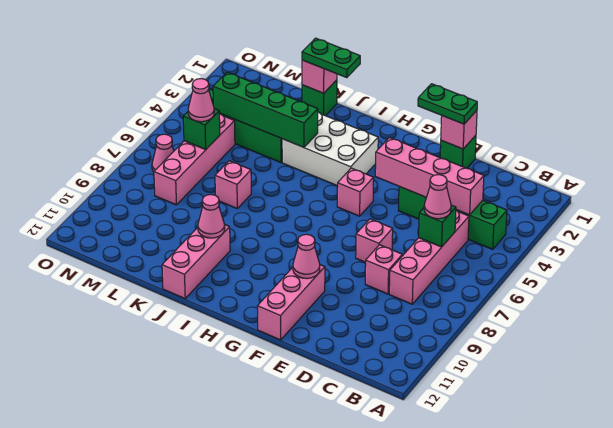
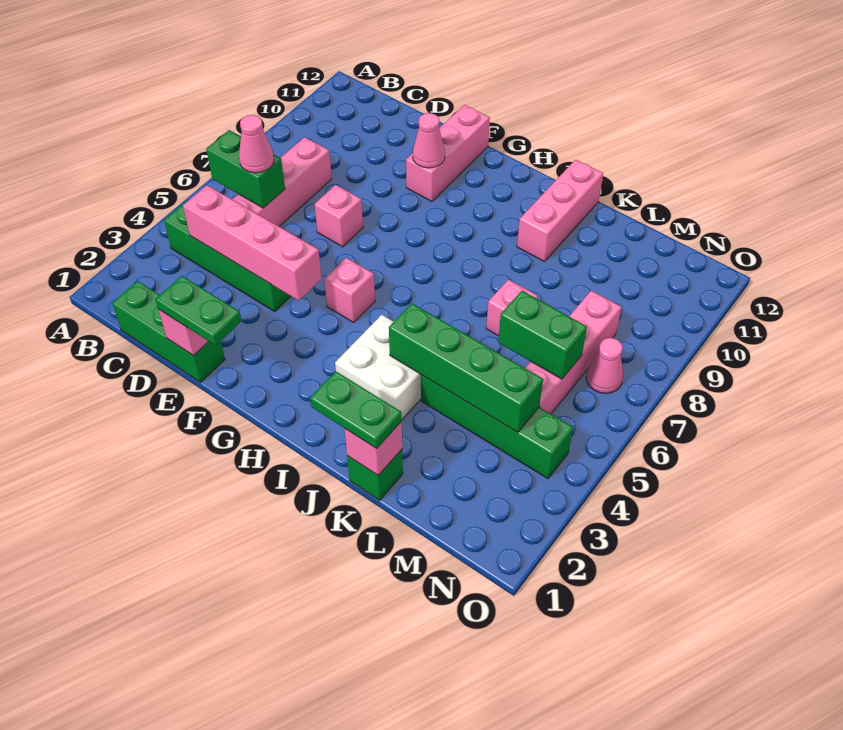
green brick C6 level 2 -> green brick B6:C6 level 2
pink brick D8 level 1 -> none
green brick E1 level 1 -> green brick C1:E1 level 1
white brick H3:J4 level 1 -> white brick I3:J4 level 1
pink cone J10 level 2 -> none
green brick M6 level 2 -> green brick L6:M6 level 2
pink cone M6 level 3 -> none

